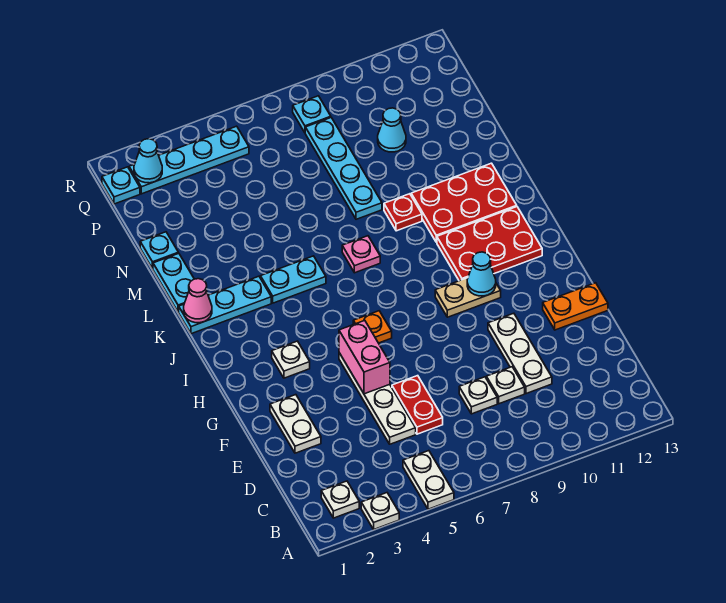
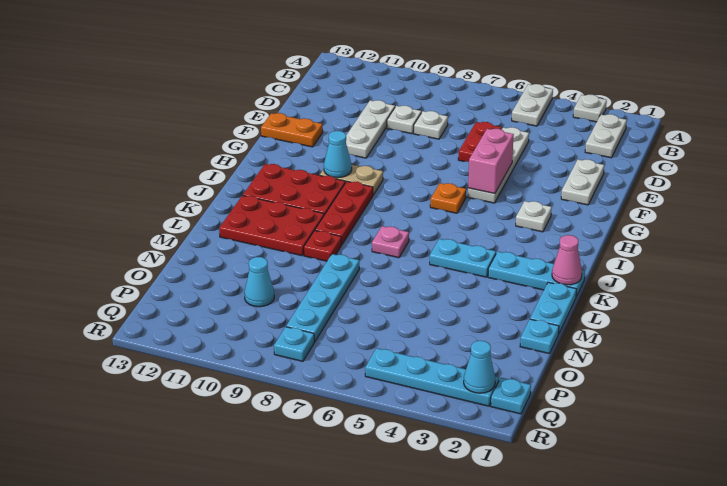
white plate B2 level 1 -> white plate B2:C2 level 1
none -> red plate I9:K9 level 1

